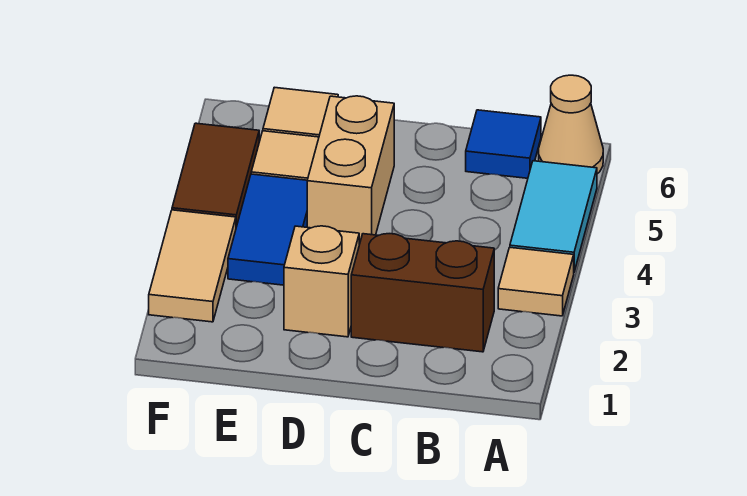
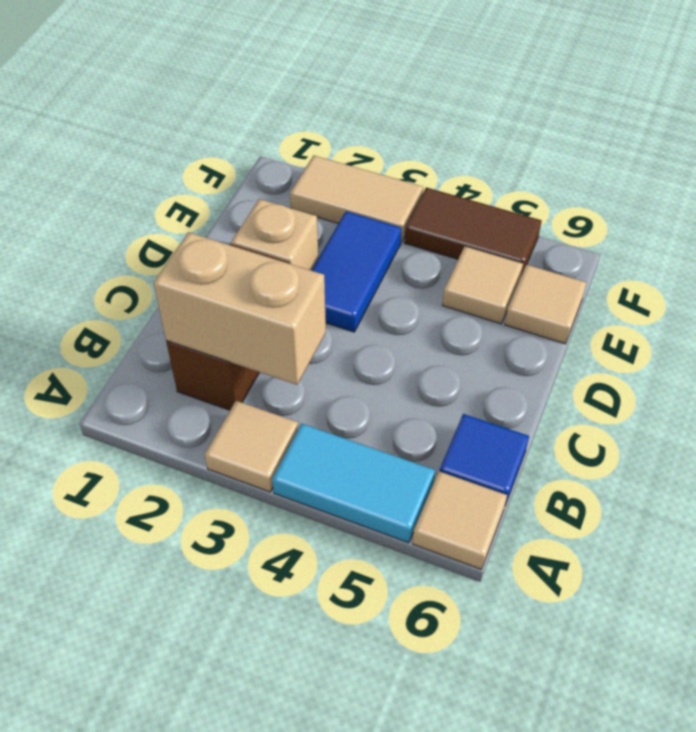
tan cone A6 level 1 -> tan tile A6 level 1
tan brick D4:D5 level 1 -> tan brick B2:B3 level 2
blue tile E3:E4 level 1 -> blue tile D3:E3 level 1

